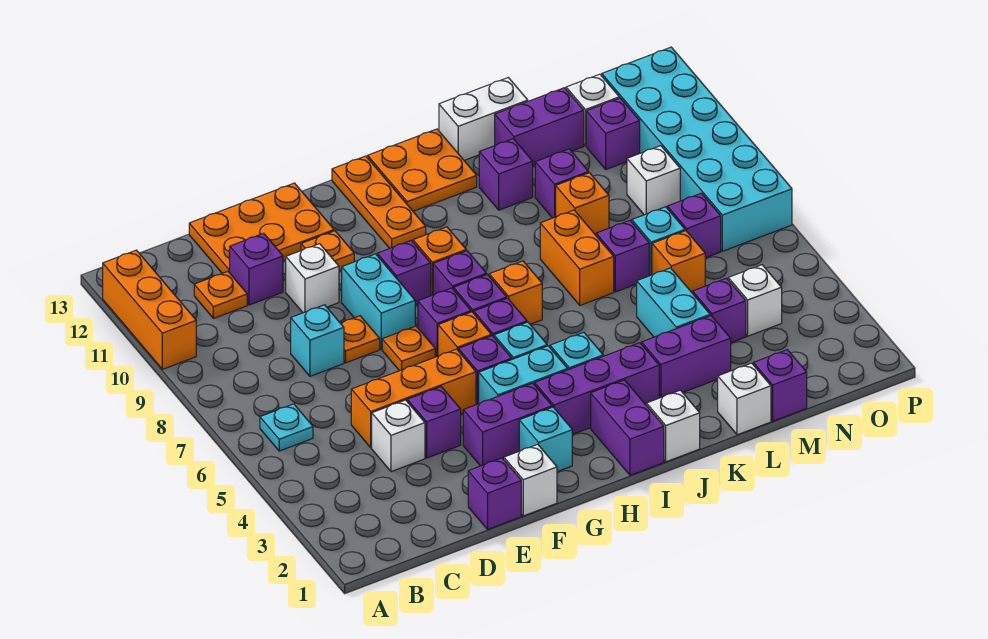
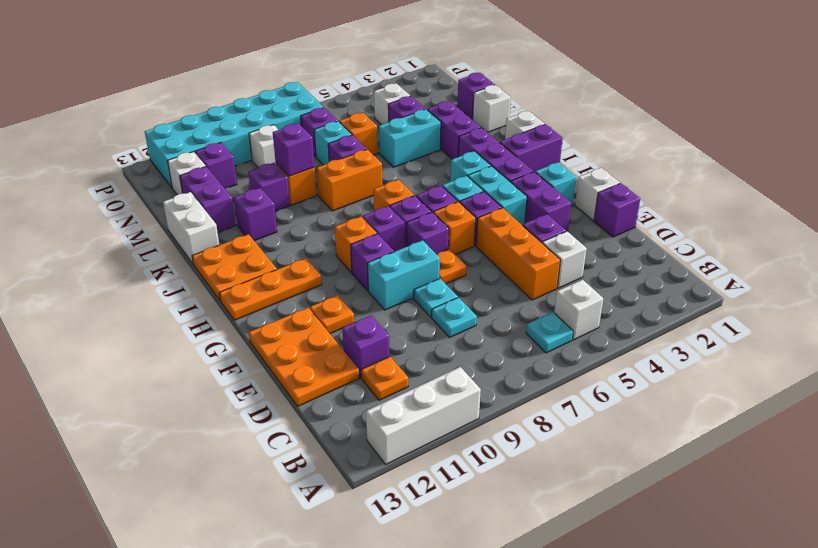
orange brick A10:A12 level 1 -> white brick A10:A12 level 1
cyan brick D8 level 1 -> cyan plate D8 level 1
orange plate E8 level 1 -> cyan plate E8 level 1
white brick E10 level 1 -> white brick B5 level 1
none -> purple brick L9 level 2

